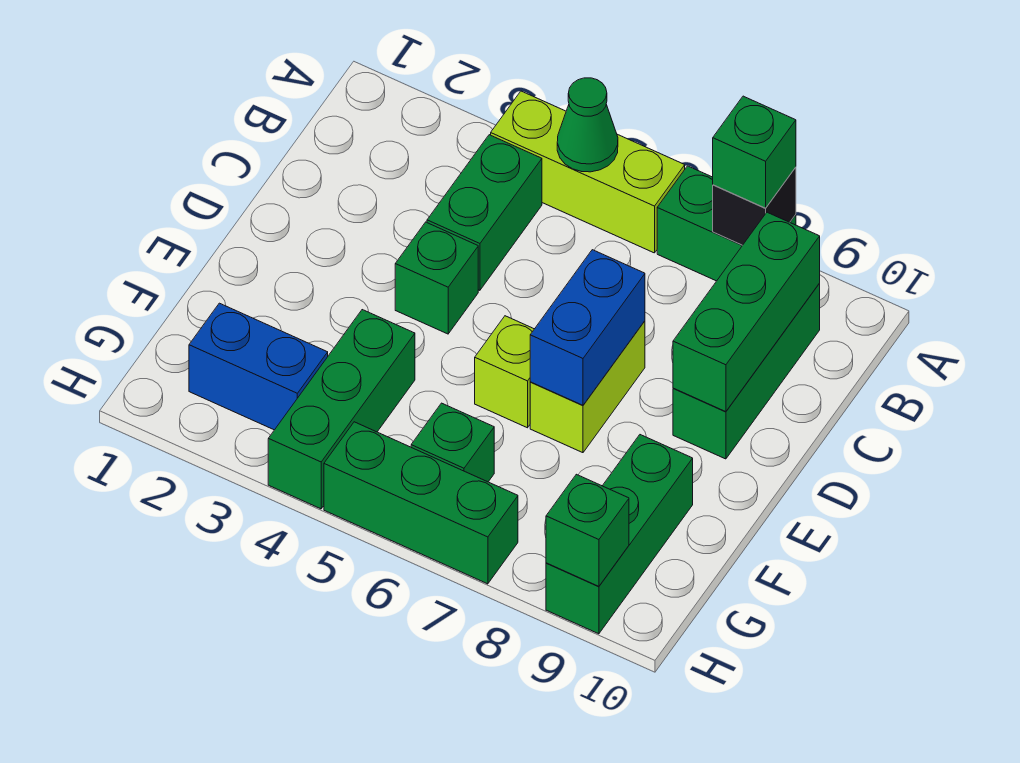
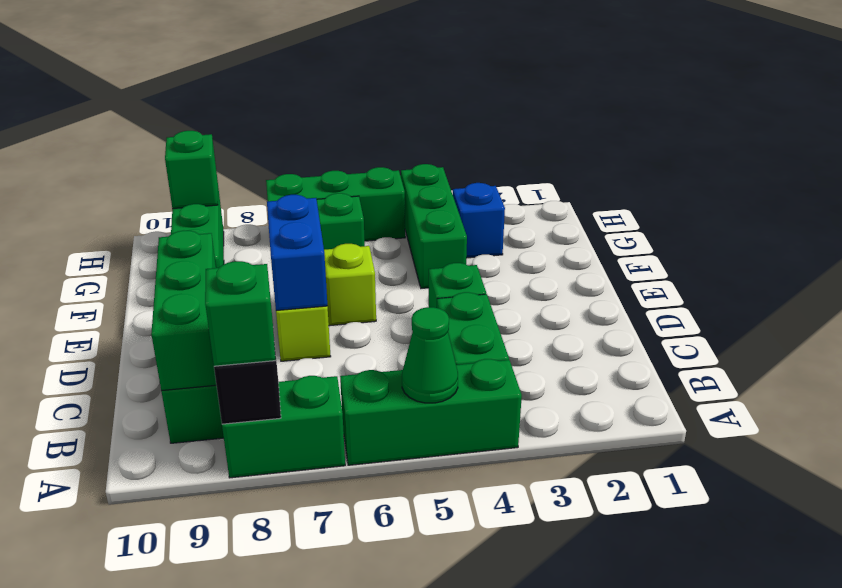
lime brick A4:A6 level 1 -> green brick A4:A6 level 1
blue brick G2:G3 level 1 -> blue brick G3 level 1

